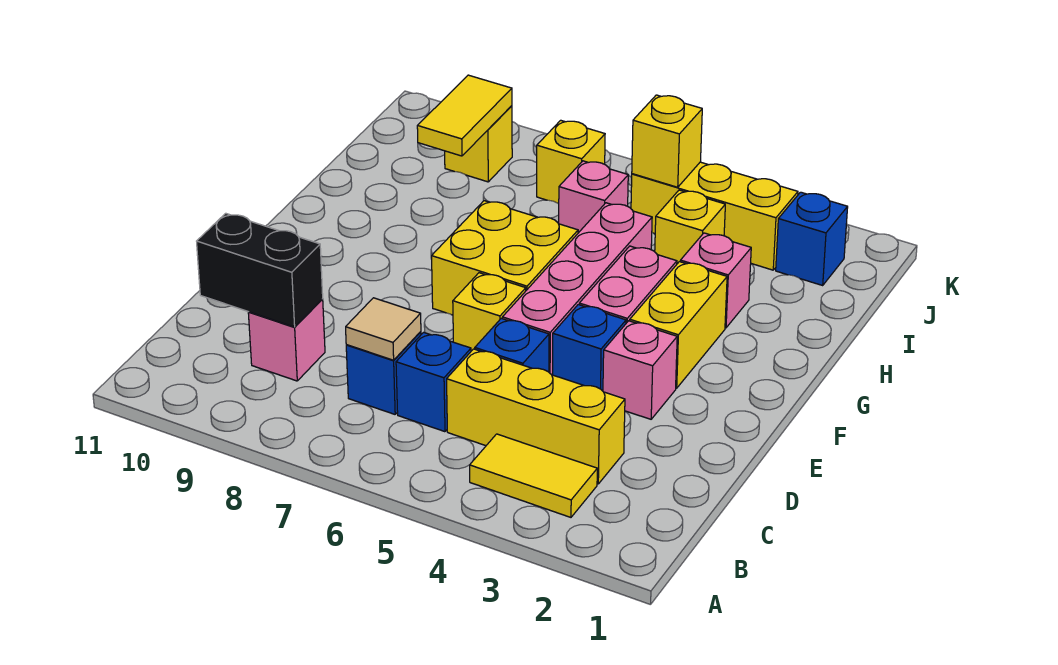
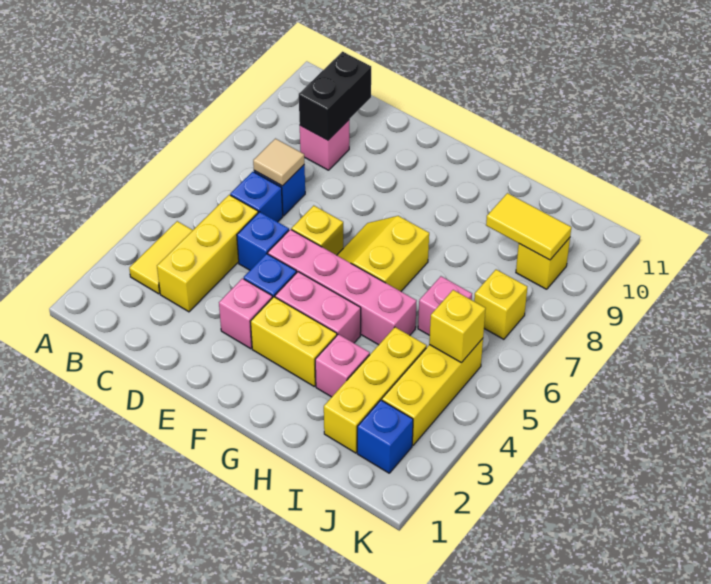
yellow brick F6:G7 level 1 -> yellow slope F6:G7 level 1 top G
yellow brick I4 level 1 -> yellow brick I2:I4 level 1

